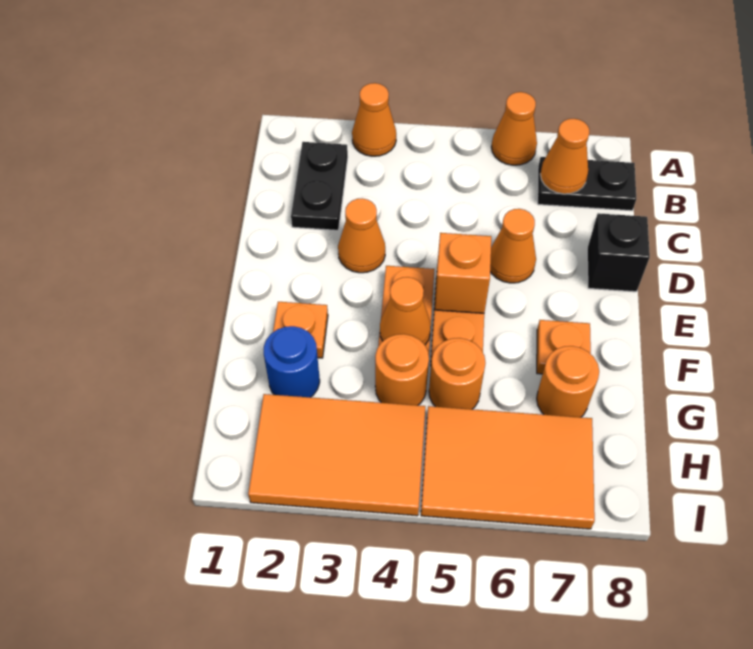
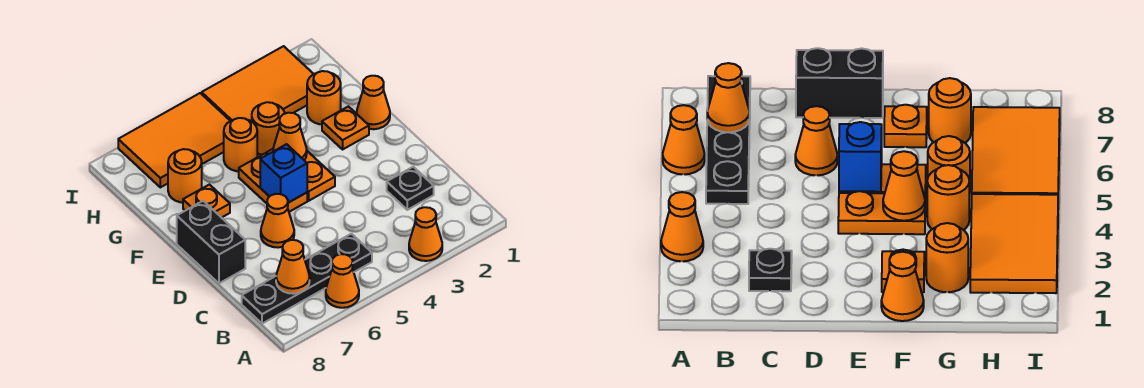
black plate B2:C2 level 1 -> black plate C2 level 1
black plate B7:B8 level 1 -> black plate B5:B8 level 1
orange cone D3 level 1 -> orange cone F1 level 1
black brick D8 level 1 -> black brick D8:E8 level 1
orange brick E5 level 2 -> blue brick E5 level 2
blue round brick G2 level 1 -> orange round brick G2 level 1

